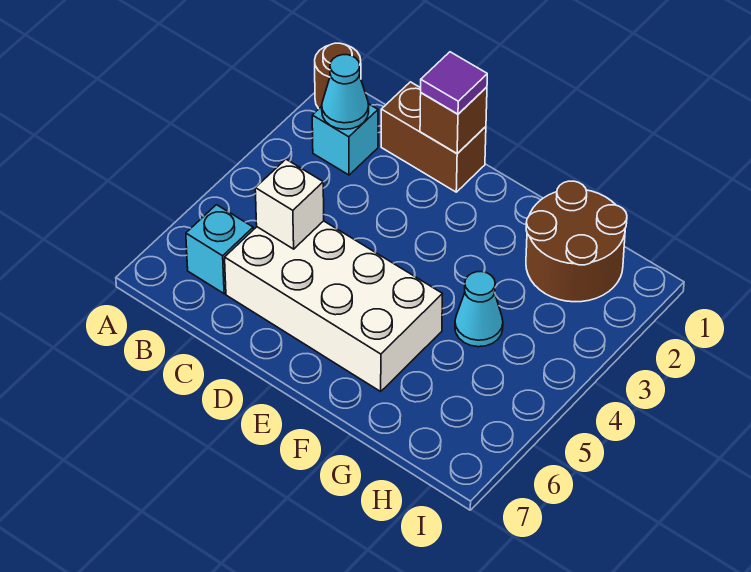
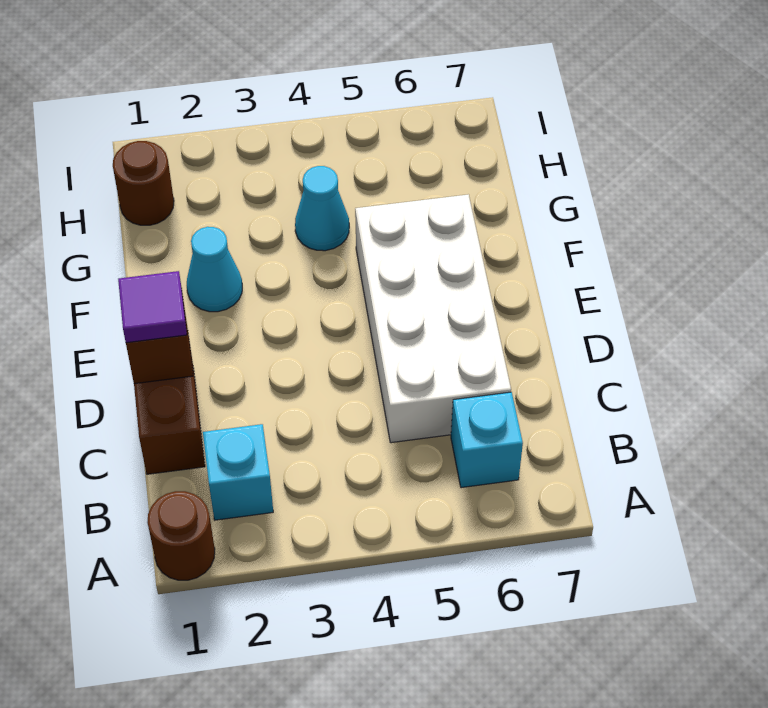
cyan cone B2 level 2 -> cyan cone F2 level 1
white brick C5 level 2 -> none
brown round brick G1:H2 level 1 -> brown round brick H1 level 1

